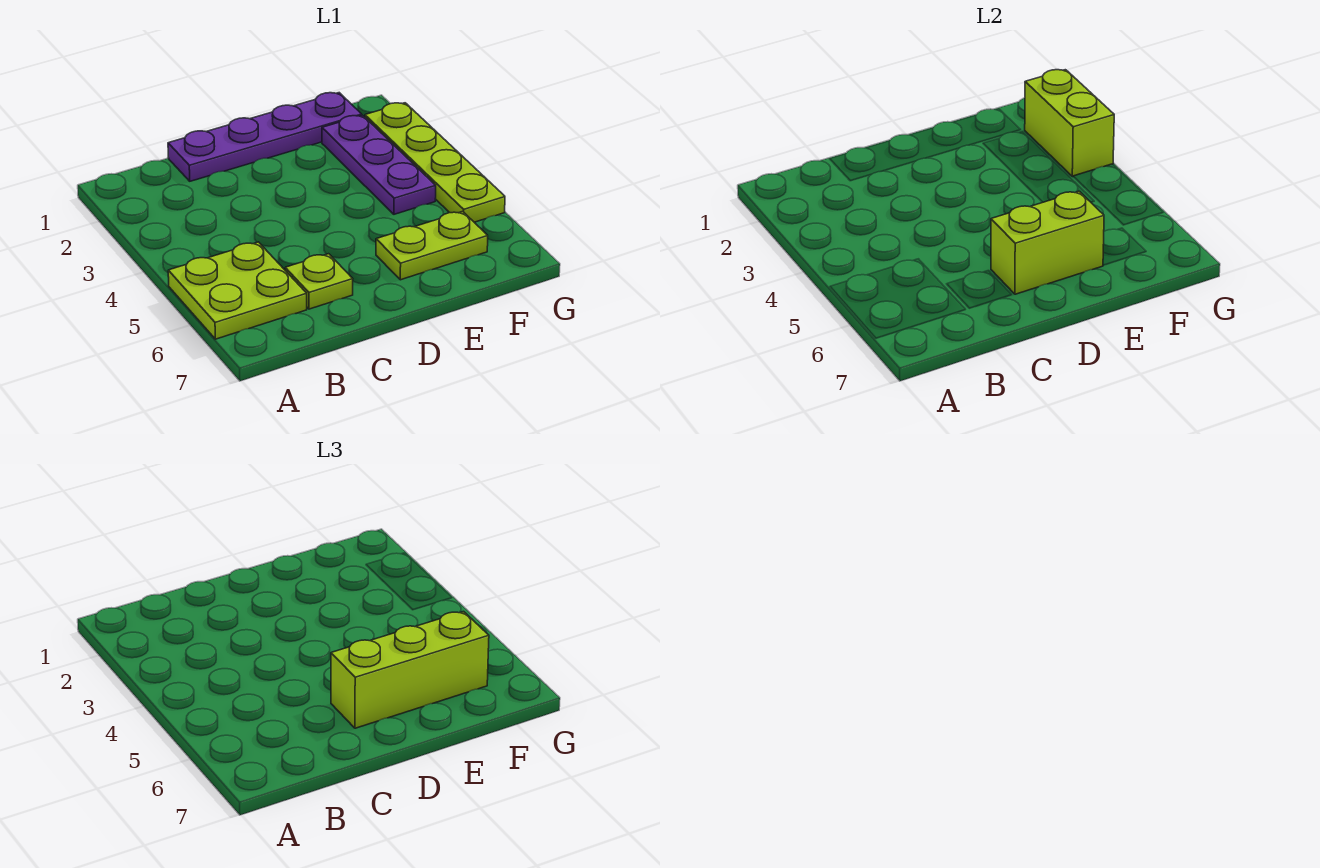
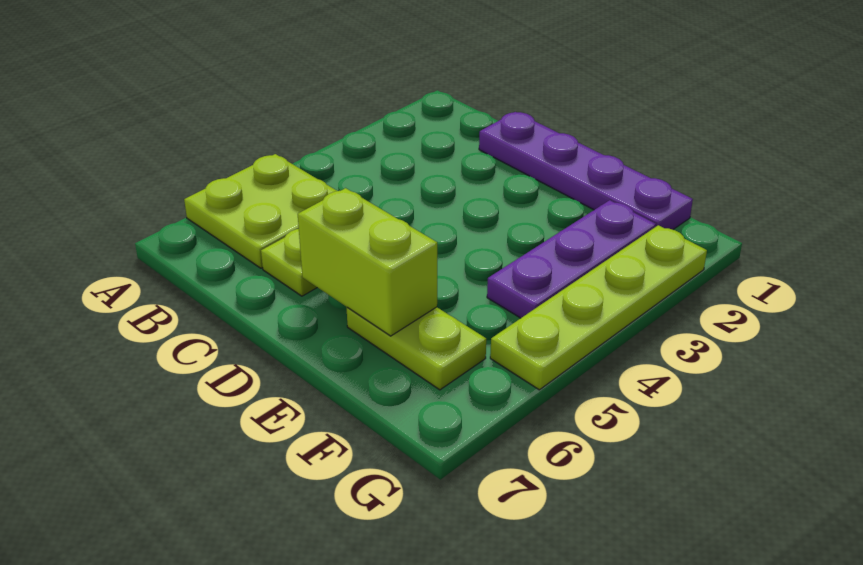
lime brick D6:F6 level 3 -> none
lime brick G2:G3 level 2 -> none

